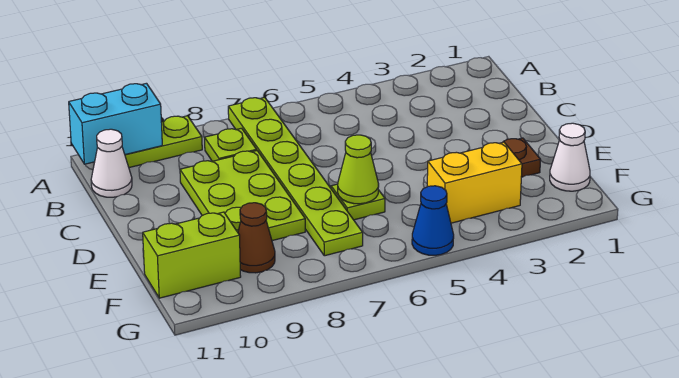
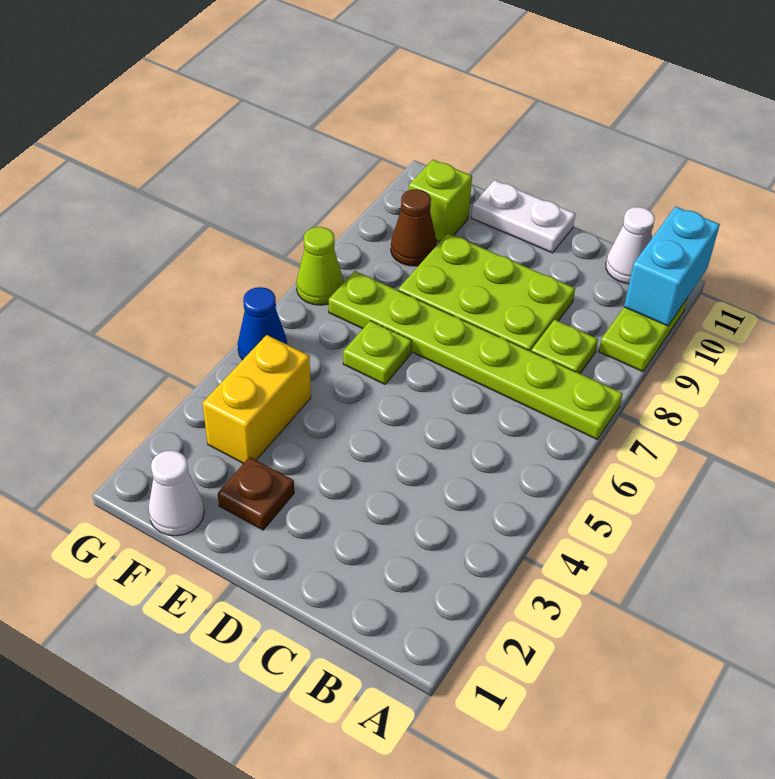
none -> white plate D11:E11 level 1
lime cone E6 level 2 -> lime cone G7 level 1
lime brick F10:F11 level 1 -> lime brick F10 level 1

